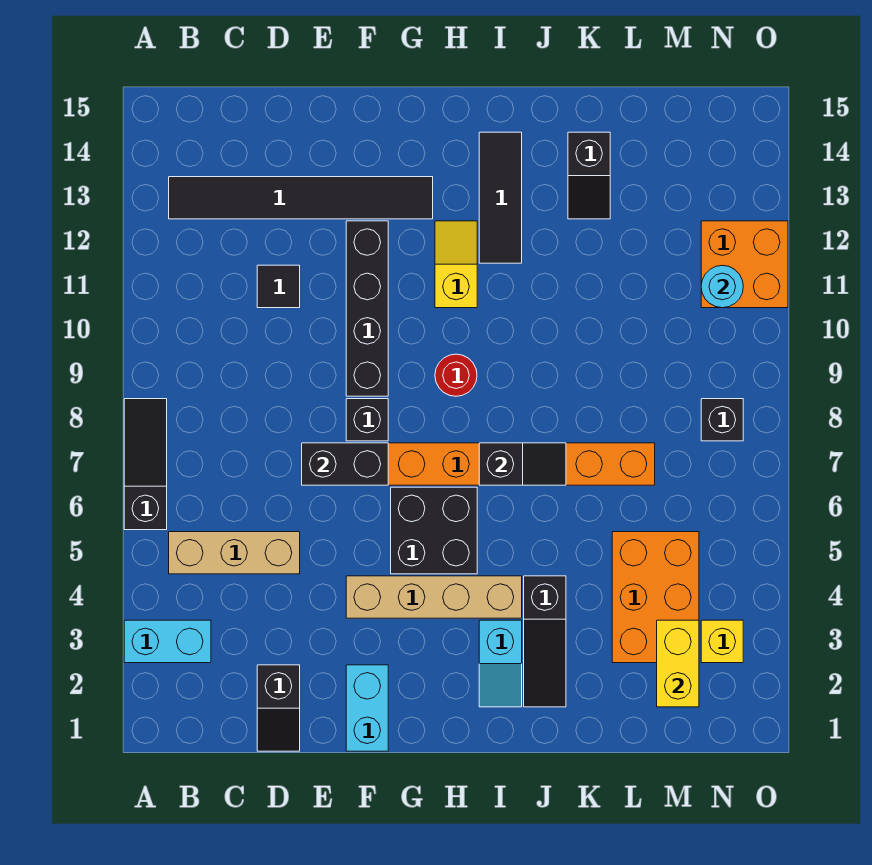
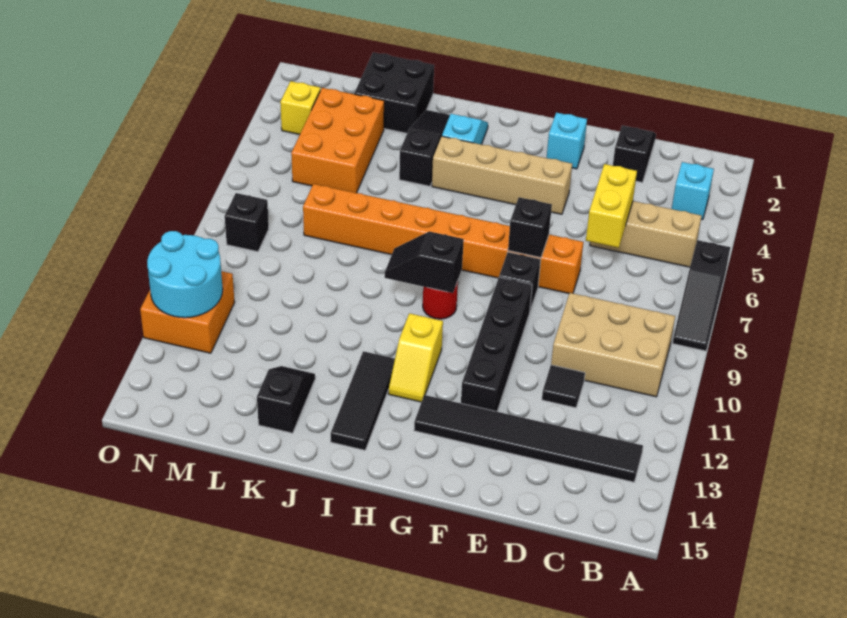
cyan brick A3:B3 level 1 -> cyan brick B3 level 1
none -> tan brick B9:D10 level 1
black brick E7:F7 level 2 -> black brick F7 level 2
cyan brick F1:F2 level 1 -> cyan brick F2 level 1
black brick G5:H6 level 1 -> black brick K1:L2 level 1
black slope I7:J7 level 2 top I -> black slope H9:I9 level 2 top H
yellow brick M2:M3 level 2 -> yellow brick D5:D6 level 2
cyan round brick N11 level 2 -> cyan round brick N11:O12 level 2

